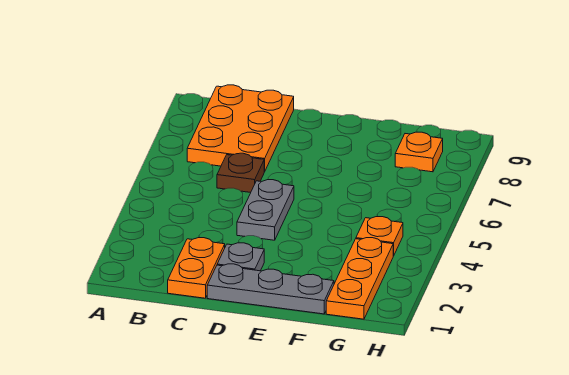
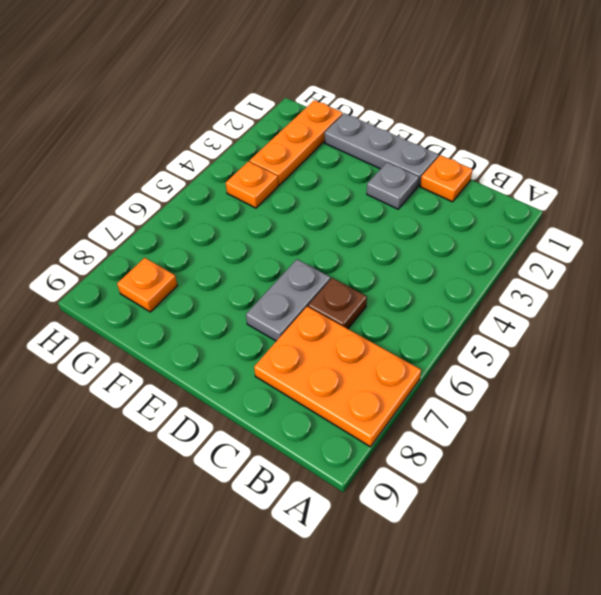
orange plate B7:C9 level 1 -> orange plate A7:C8 level 1
orange plate C1:C2 level 1 -> orange plate C1 level 1
grey plate D4:D5 level 1 -> grey plate D6:D7 level 1

